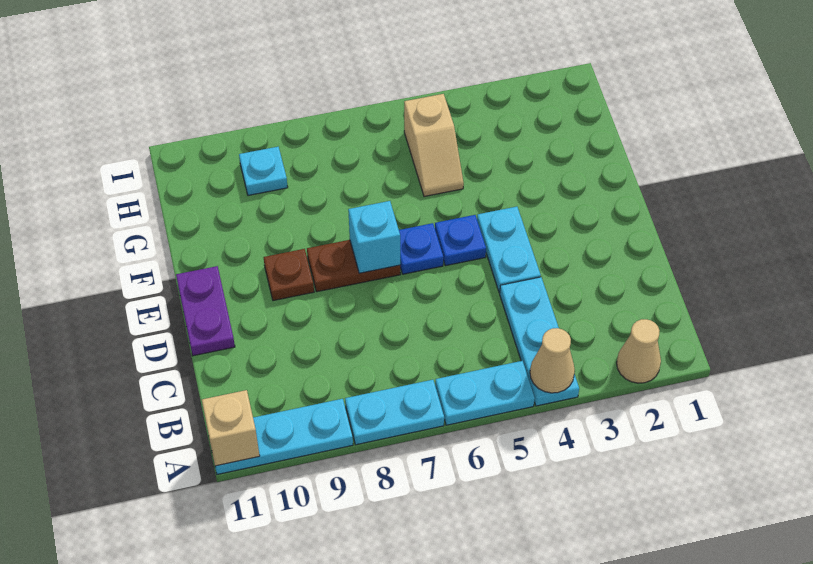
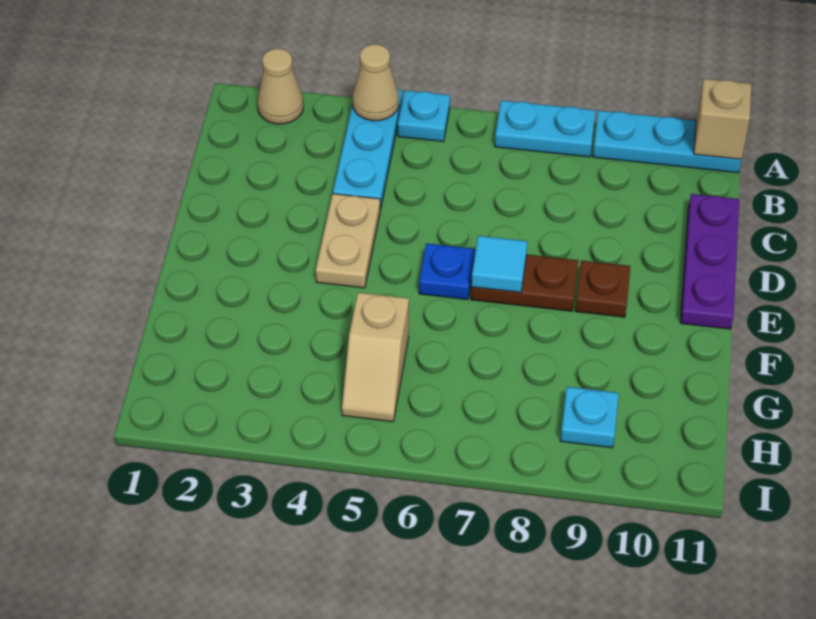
cyan plate A5:A6 level 1 -> cyan plate A5 level 1
cyan plate D4:E4 level 1 -> tan plate D4:E4 level 1
purple plate D11:E11 level 1 -> purple plate C11:E11 level 1
blue plate E5 level 1 -> none
cyan brick E7 level 2 -> cyan tile E7 level 2
tan slope G5:H5 level 1 top H -> tan slope G5:H5 level 1 top G

